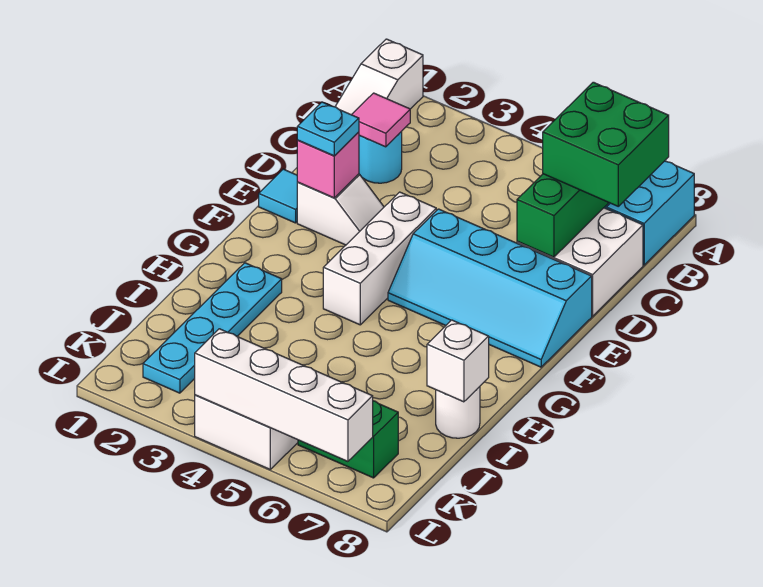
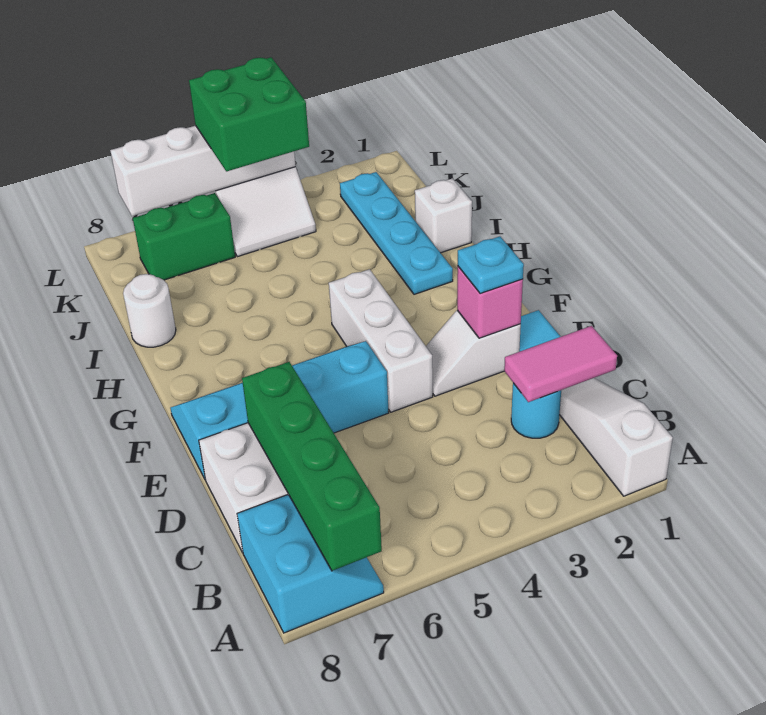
green brick B7:C8 level 3 -> green brick K4:L5 level 3
pink tile C2 level 2 -> pink tile C1:C2 level 2
white brick I8 level 2 -> white brick I1 level 1

